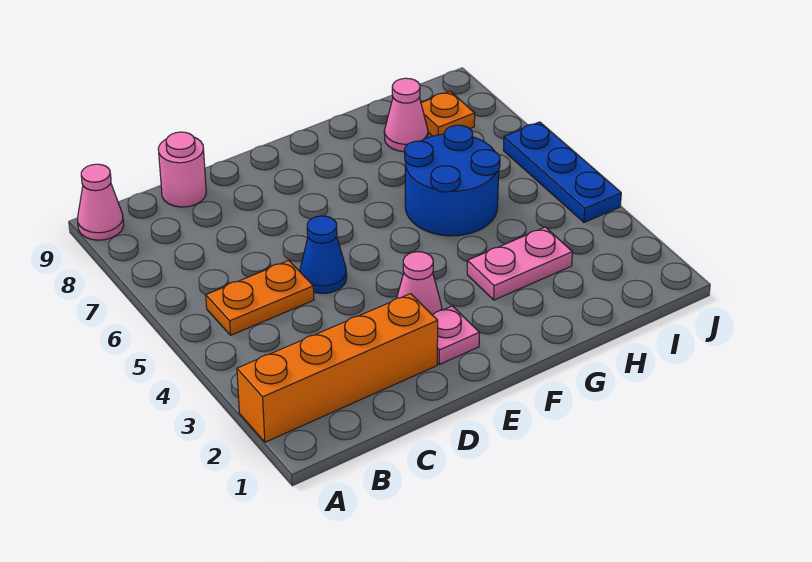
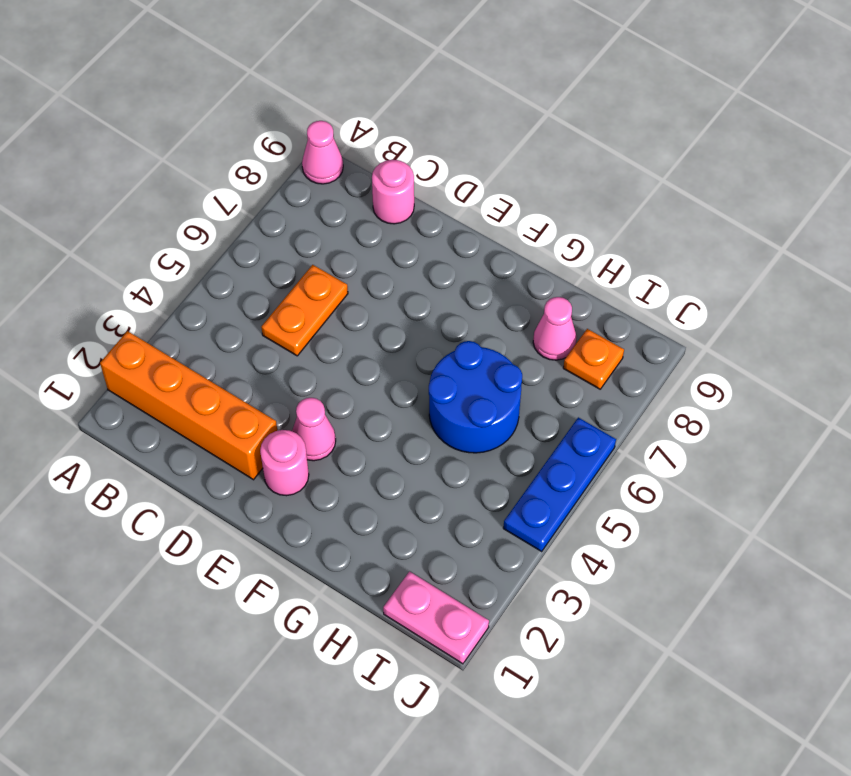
orange plate B5:C5 level 1 -> orange plate C5:C6 level 1
blue cone D5 level 1 -> none
pink plate E2 level 1 -> pink round brick E2 level 1
pink plate G3:H3 level 1 -> pink plate I1:J1 level 1

